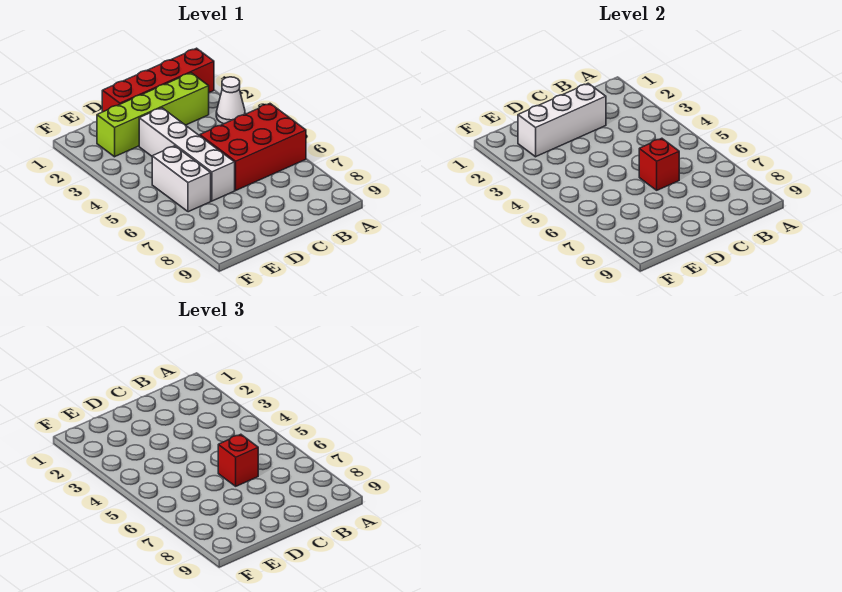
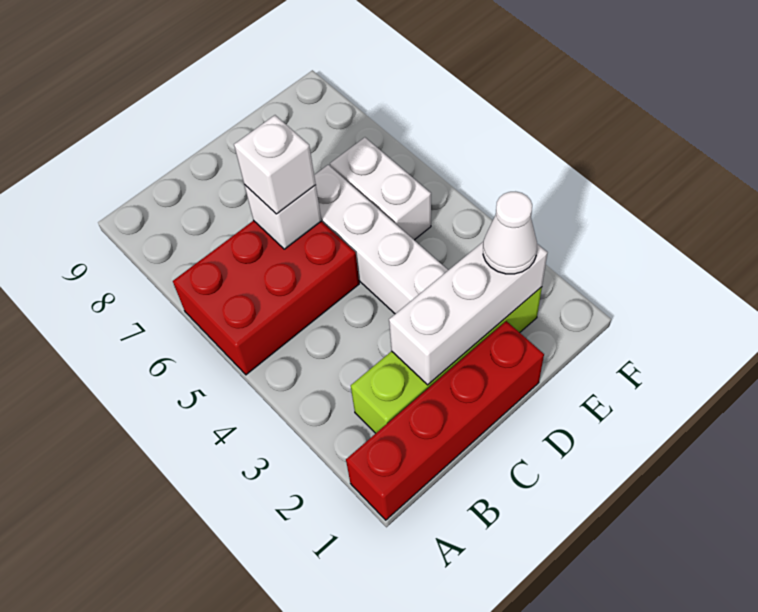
white cone A3 level 1 -> white cone E2 level 3
red brick C6 level 2 -> white brick C6 level 2
red brick C6 level 3 -> white brick C6 level 3

